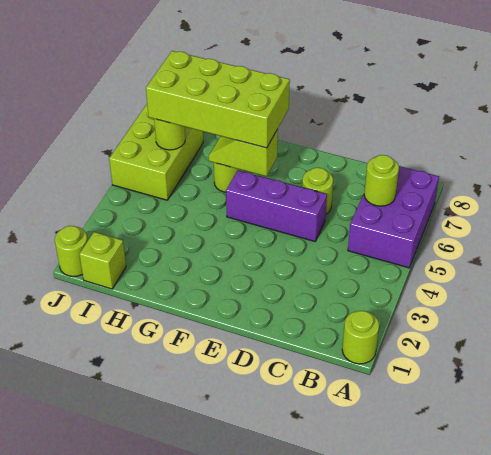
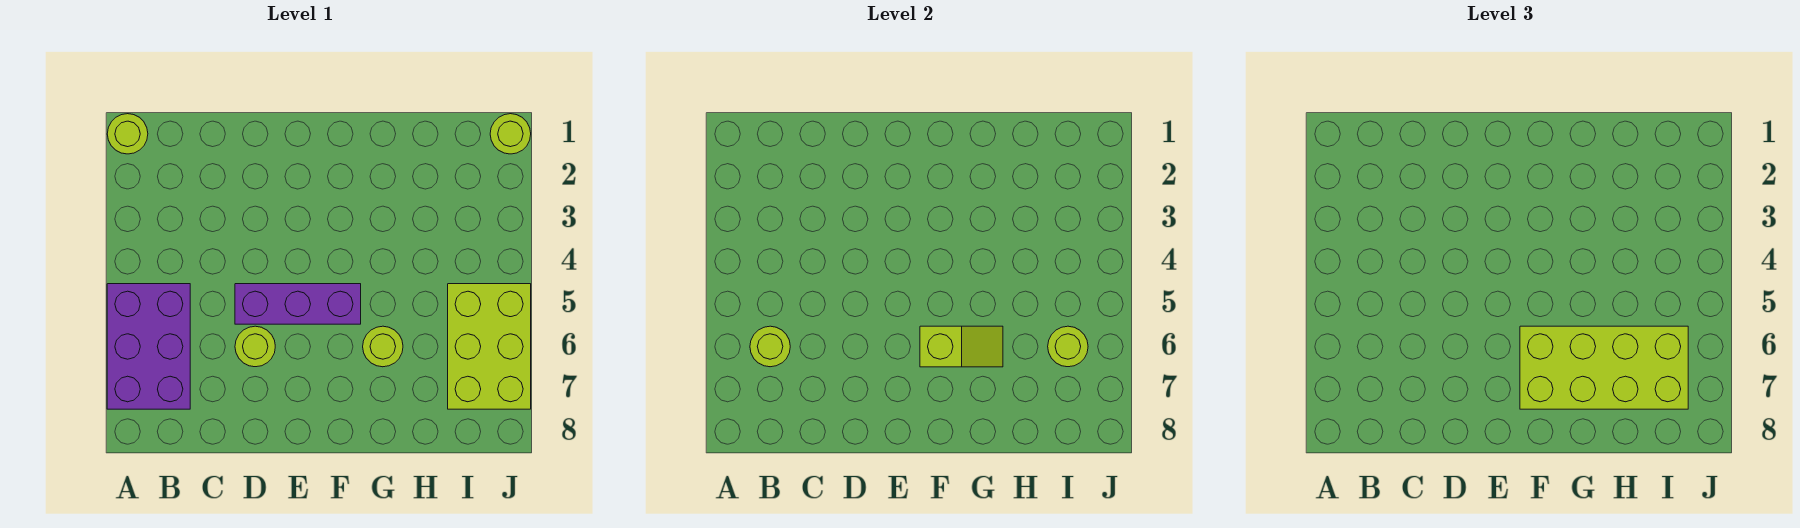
lime brick I1 level 1 -> none

